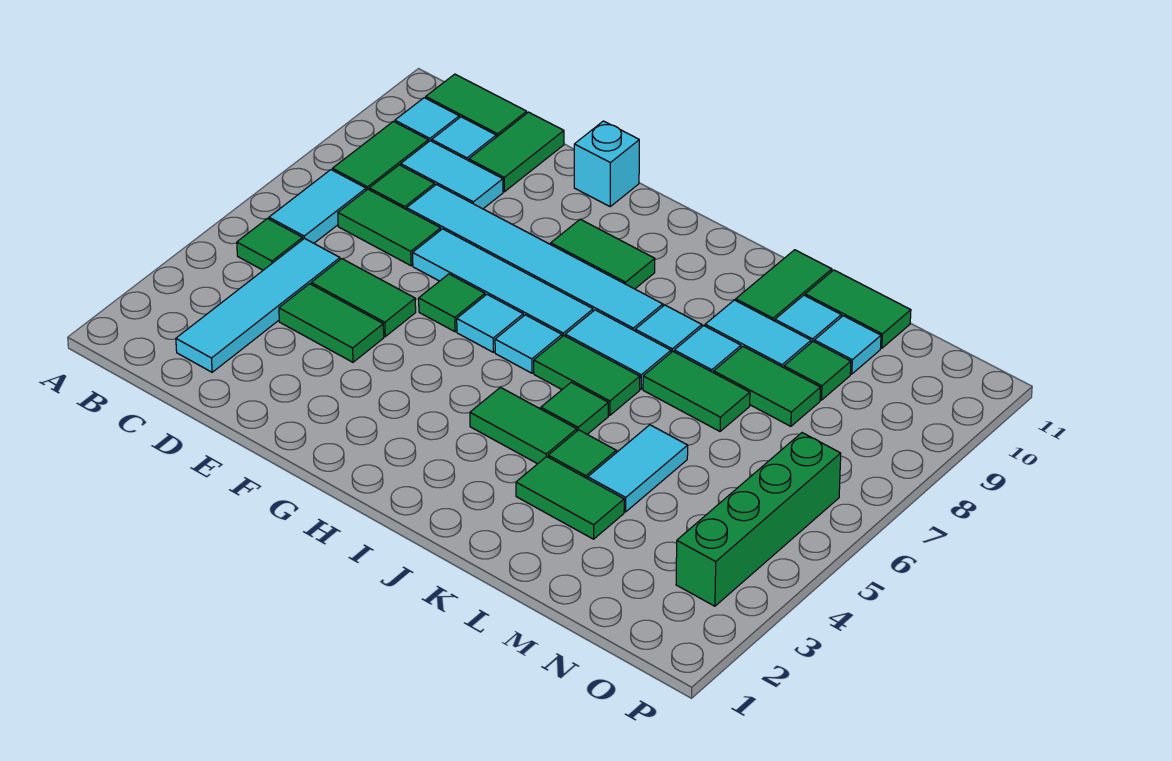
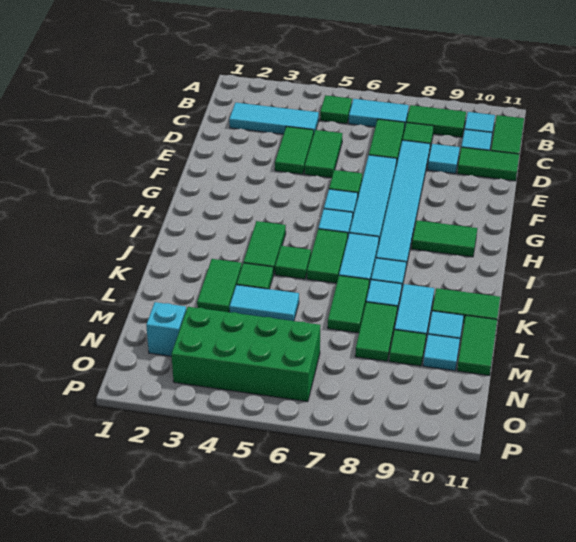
cyan tile C2:C5 level 1 -> cyan tile C2:C4 level 1
cyan tile C9:D9 level 1 -> cyan tile D9 level 1
cyan brick F11 level 1 -> cyan brick N2 level 1
green tile G9:H9 level 1 -> green tile H9:H10 level 1
green brick O3:O6 level 1 -> green brick N3:O6 level 1

